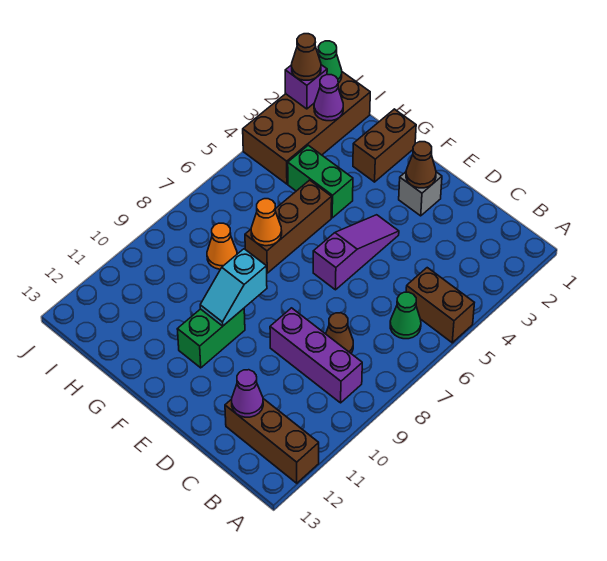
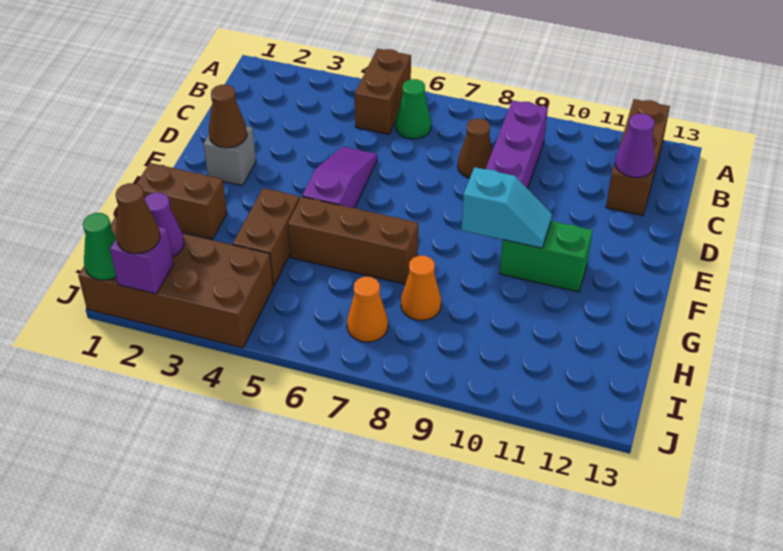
purple slope E4:E6 level 1 top 6 -> purple slope D5:F5 level 1 top F
green brick G4:H4 level 1 -> brown brick G4:H4 level 1
orange cone G7 level 2 -> orange cone I7 level 1

